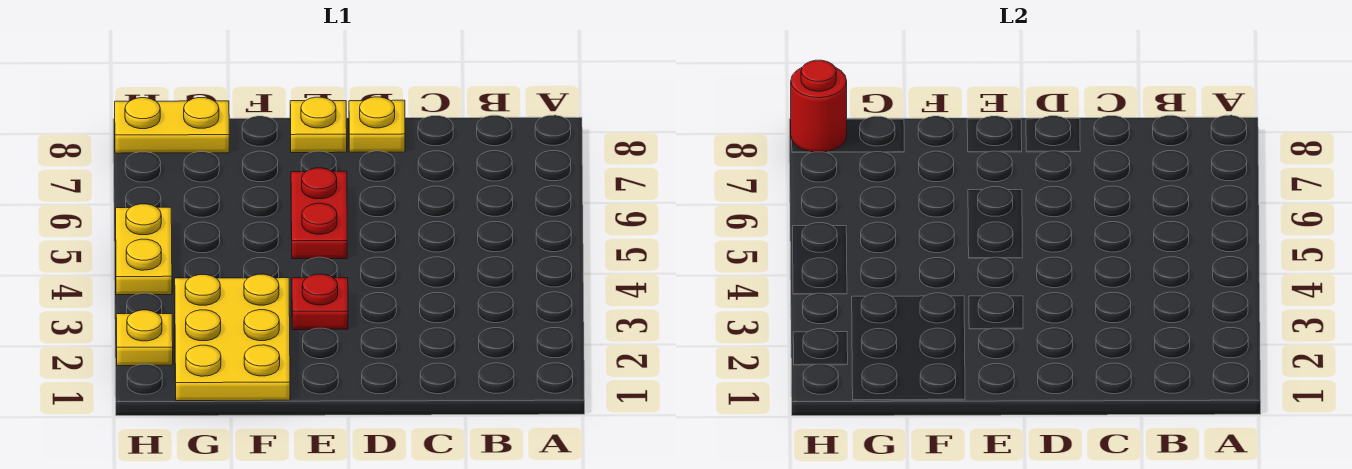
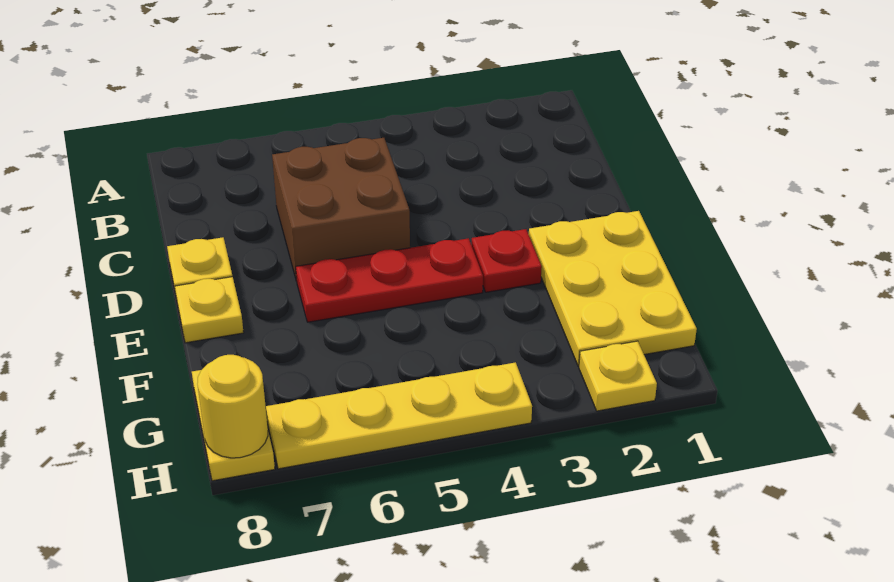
none -> brown brick C5:D6 level 1
red plate E5:E6 level 1 -> red plate E4:E6 level 1
yellow plate F1:G3 level 1 -> yellow plate E1:G2 level 1
yellow plate H4:H5 level 1 -> yellow plate H4:H7 level 1
red round brick H8 level 2 -> yellow round brick H8 level 2

